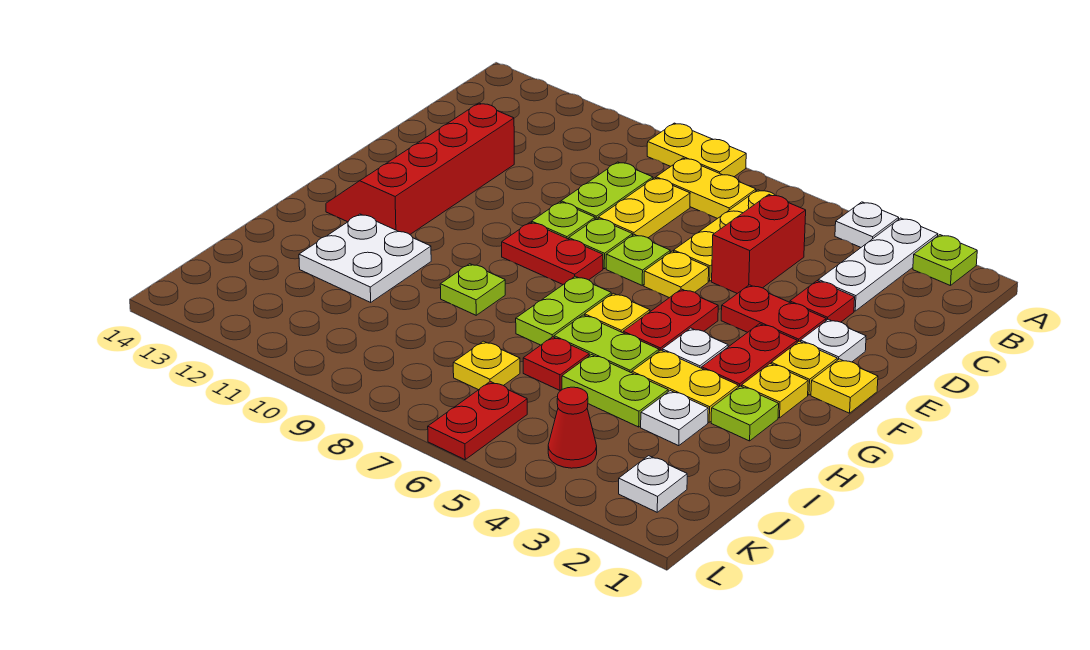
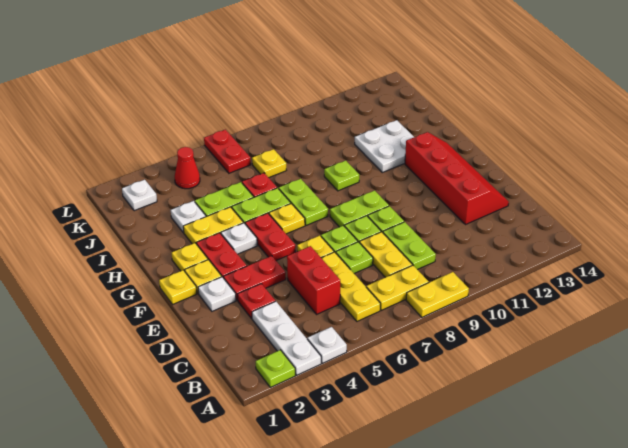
red plate F8:F9 level 1 -> lime plate F8:F9 level 1
lime plate H2 level 1 -> lime plate D7 level 1

